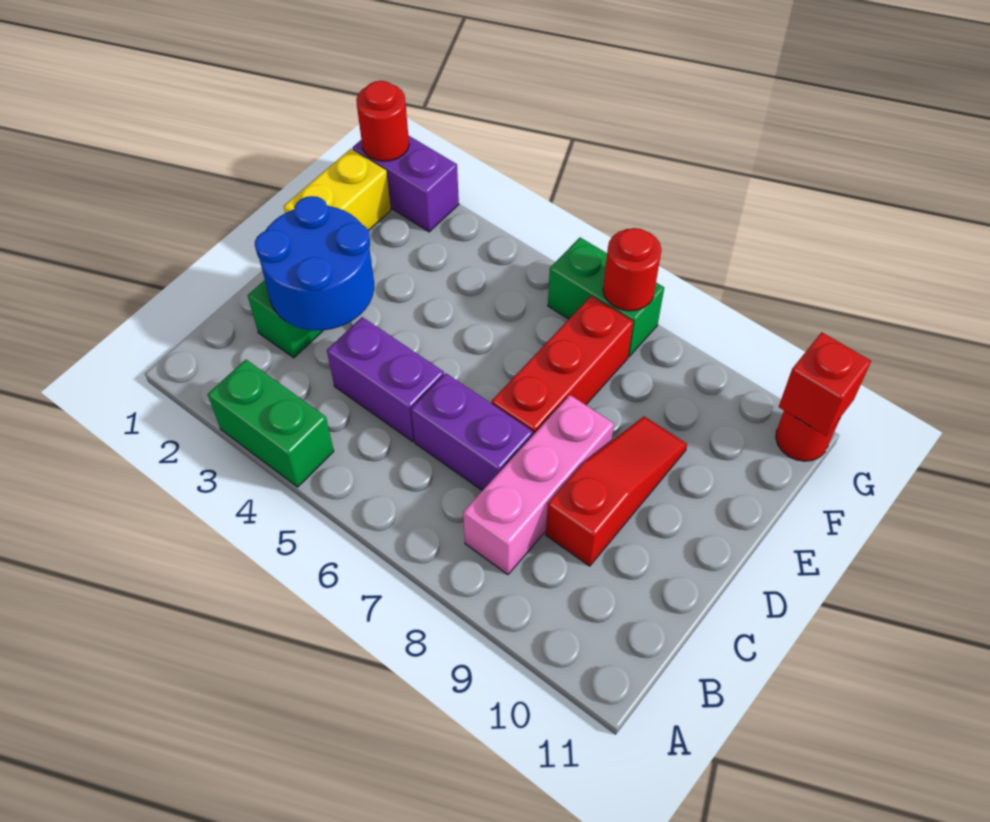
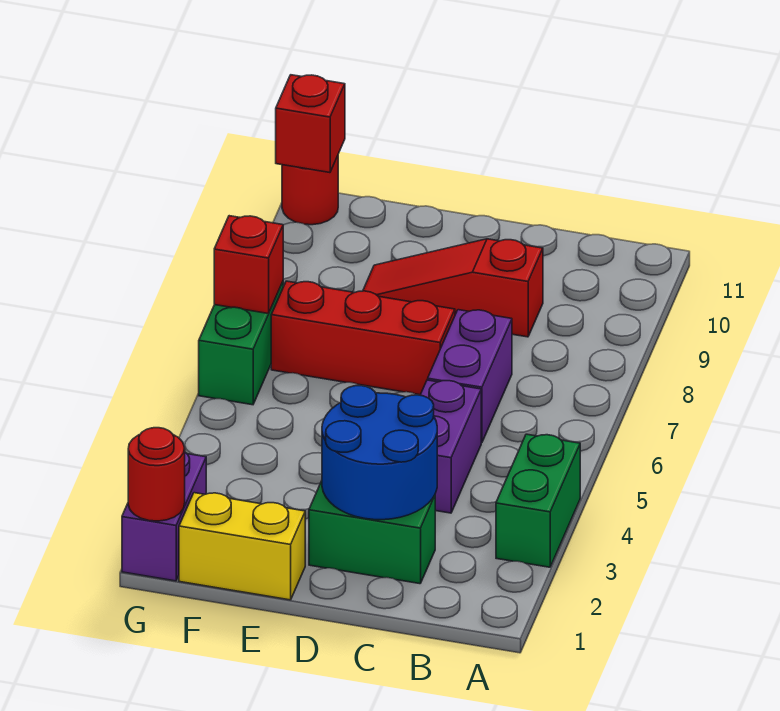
pink brick B8:D8 level 1 -> none
red round brick G7 level 2 -> red brick G7 level 2

